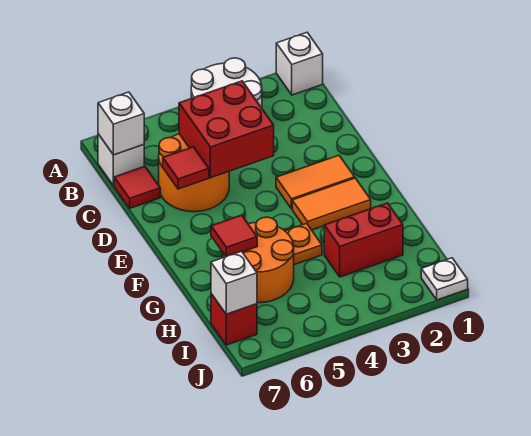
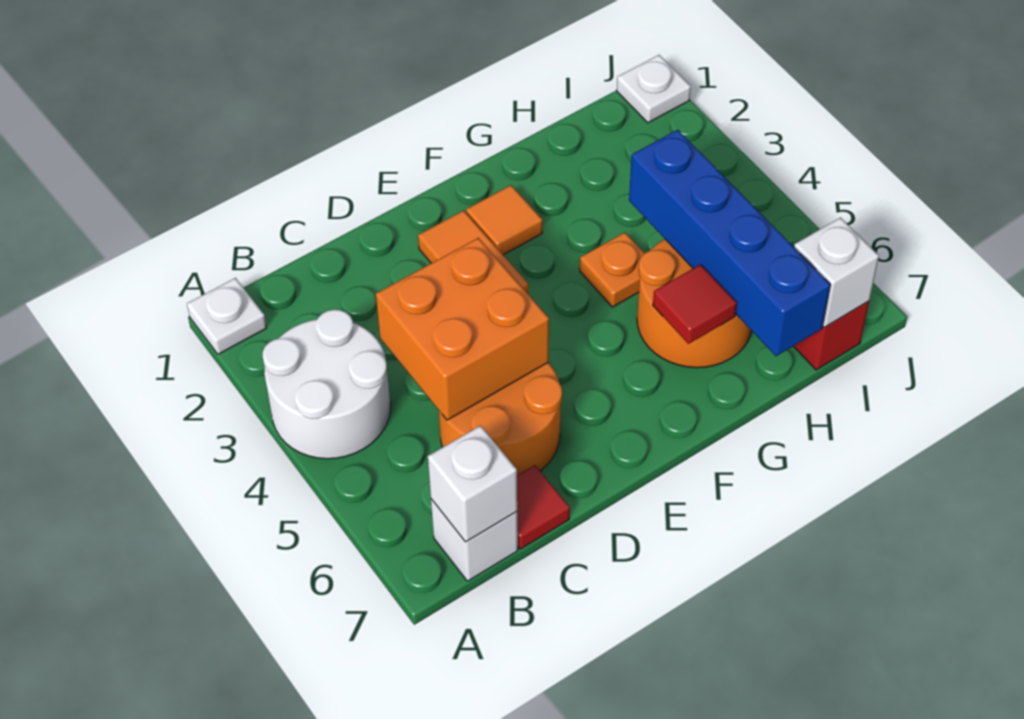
white brick A1 level 1 -> white plate A1 level 1
red brick C4:D5 level 2 -> orange brick C4:D5 level 2
red tile D6 level 2 -> none
orange tile F2:F3 level 1 -> orange tile F2 level 1
red brick H2:H3 level 1 -> none
none -> blue brick H4:H7 level 2

